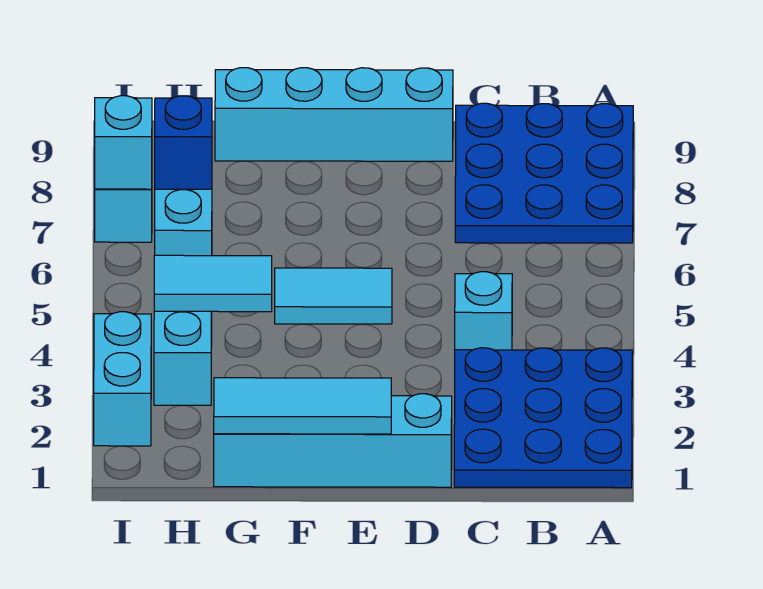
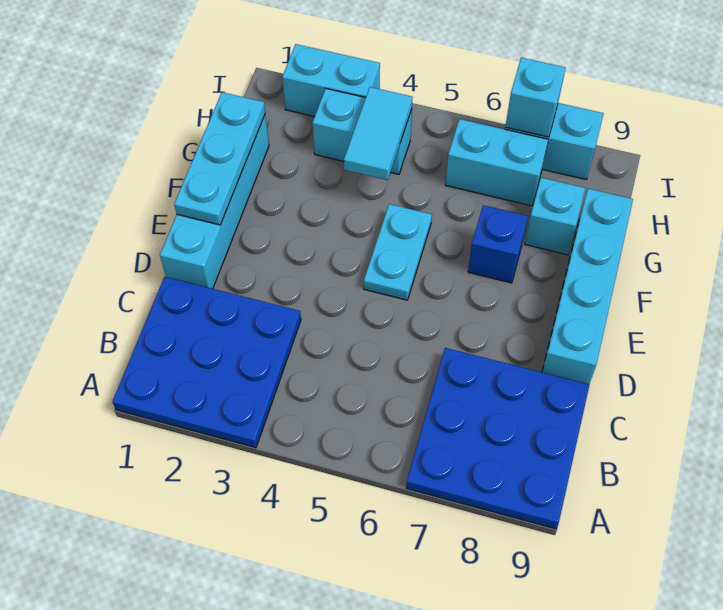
cyan brick C4 level 1 -> cyan brick G8 level 1
cyan tile E1:G1 level 2 -> cyan plate E1:G1 level 2
cyan tile E5:F5 level 1 -> cyan plate E5:F5 level 1
blue brick H7 level 2 -> blue brick F7 level 1

